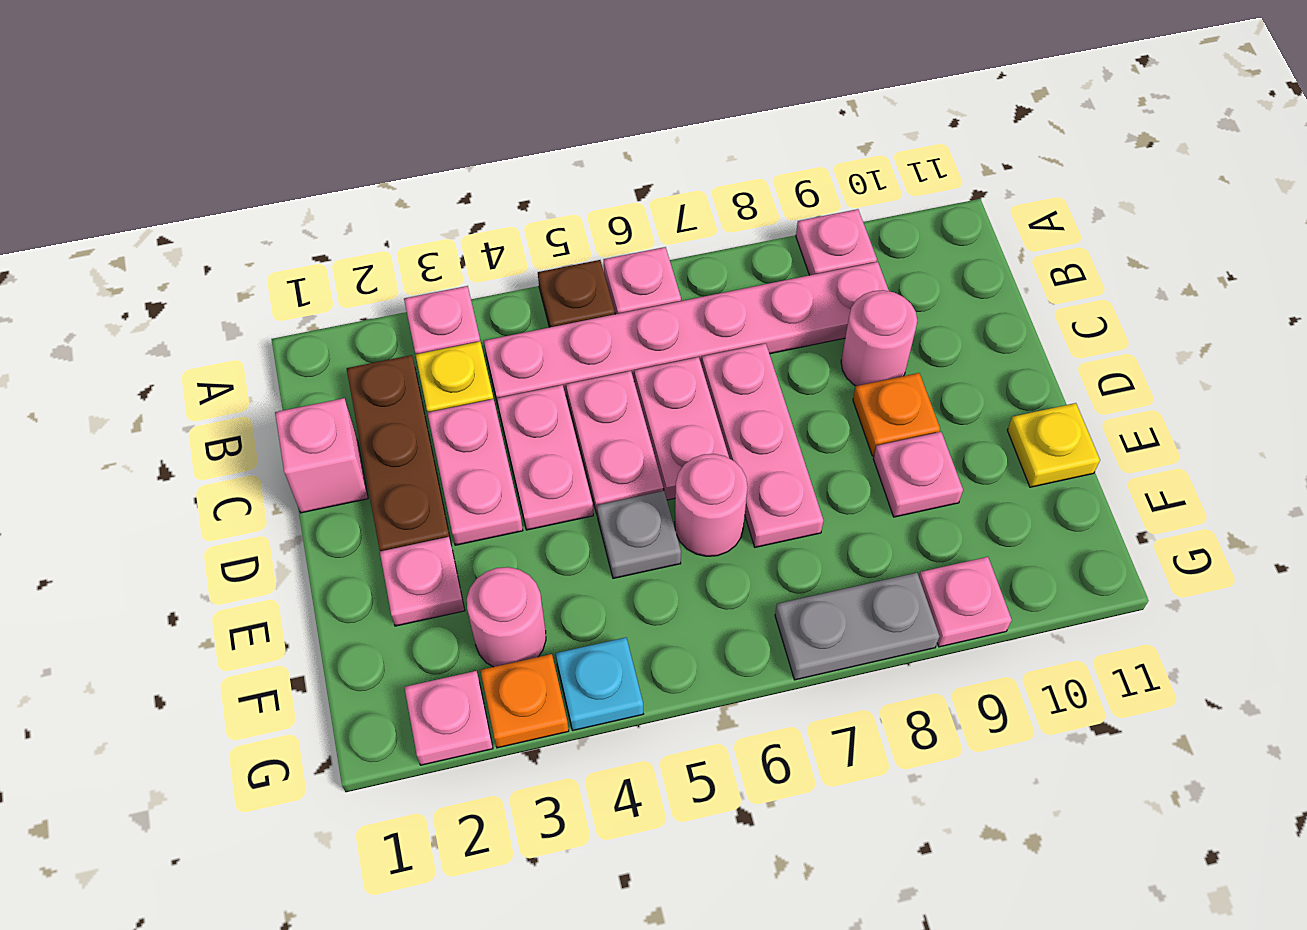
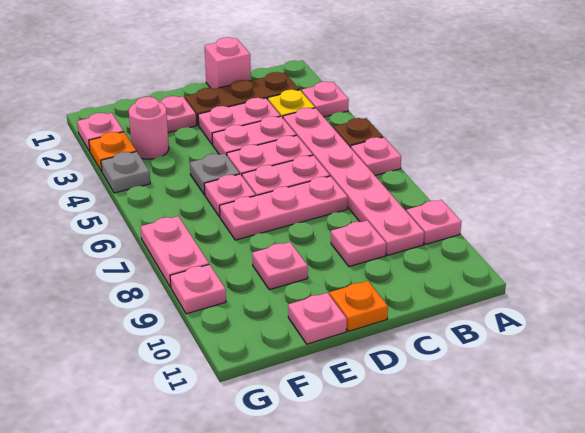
pink round brick C9 level 1 -> pink plate C9 level 1
orange plate D9 level 1 -> orange plate D11 level 1
pink round brick E6 level 1 -> pink plate E6 level 1
yellow plate E11 level 1 -> pink plate E11 level 1
cyan plate G4 level 1 -> grey plate G4 level 1
grey plate G7:G8 level 1 -> pink plate G7:G8 level 1

